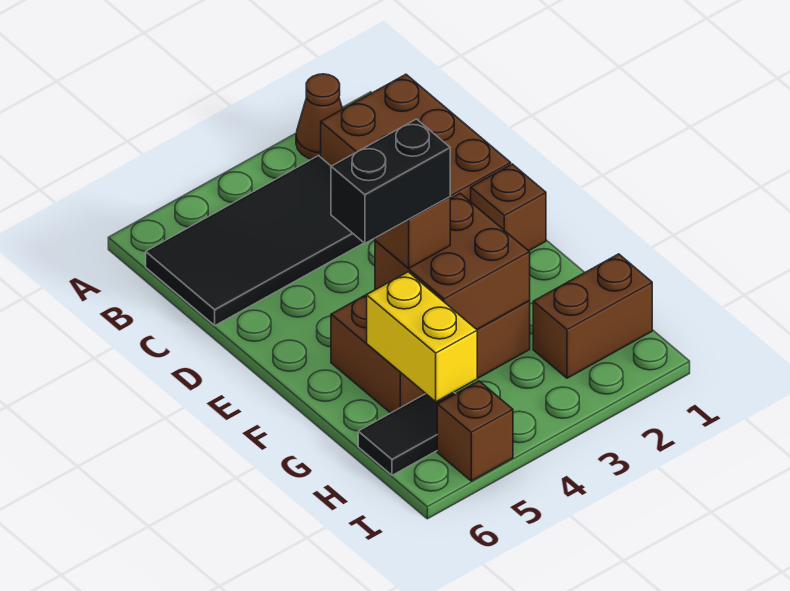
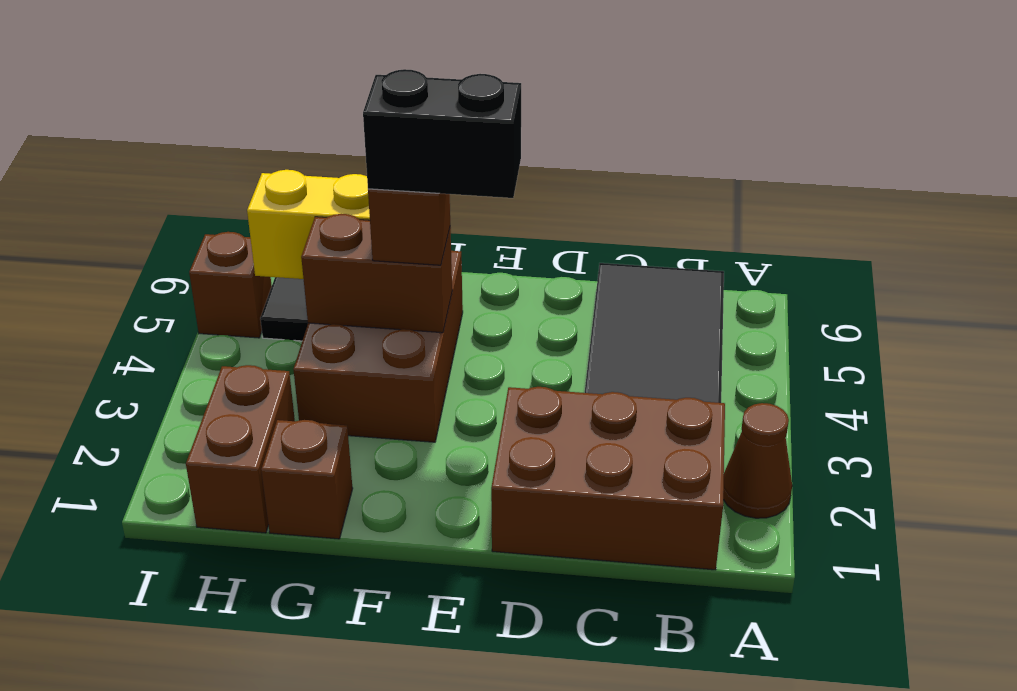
brown brick E1 level 1 -> brown brick G1 level 1
brown brick F3:G4 level 2 -> brown brick F4:G4 level 2
black brick F4:F5 level 4 -> black brick E4:F4 level 4

